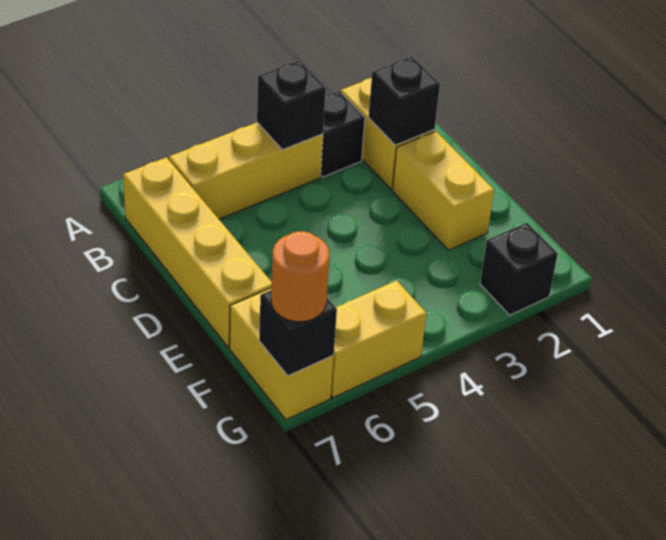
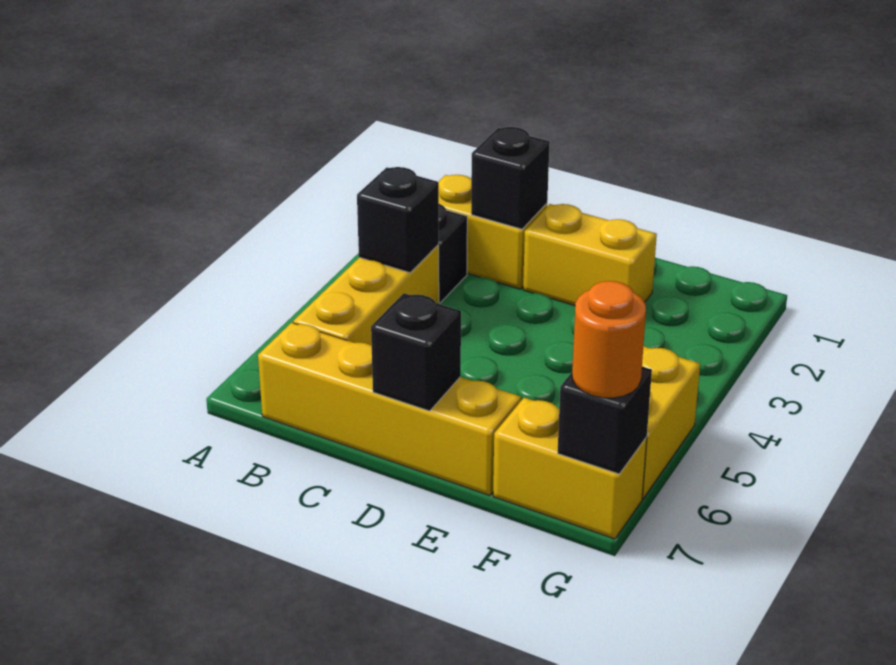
black brick G2 level 1 -> black brick D7 level 2

